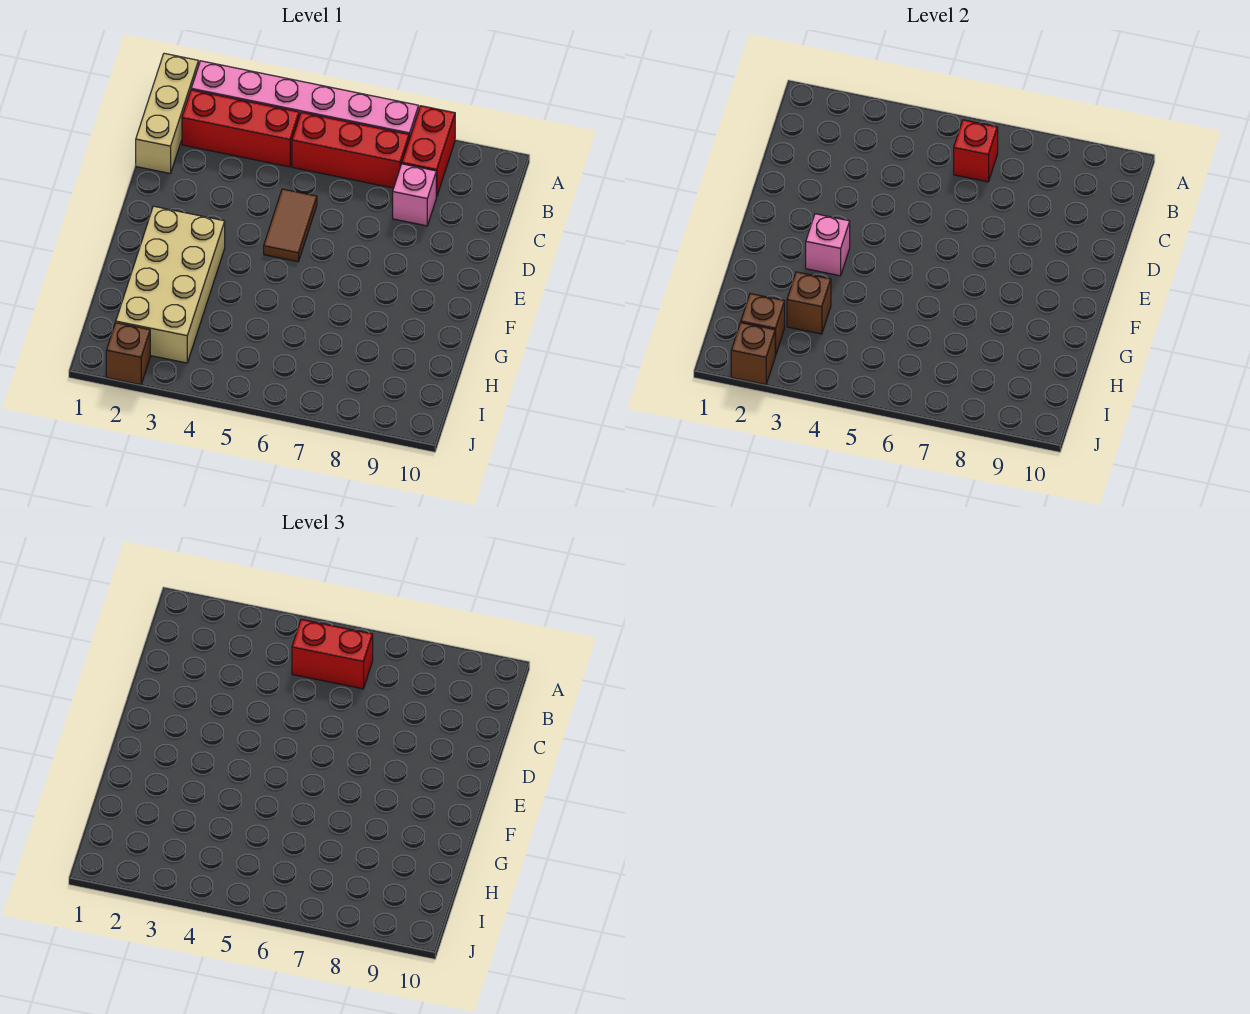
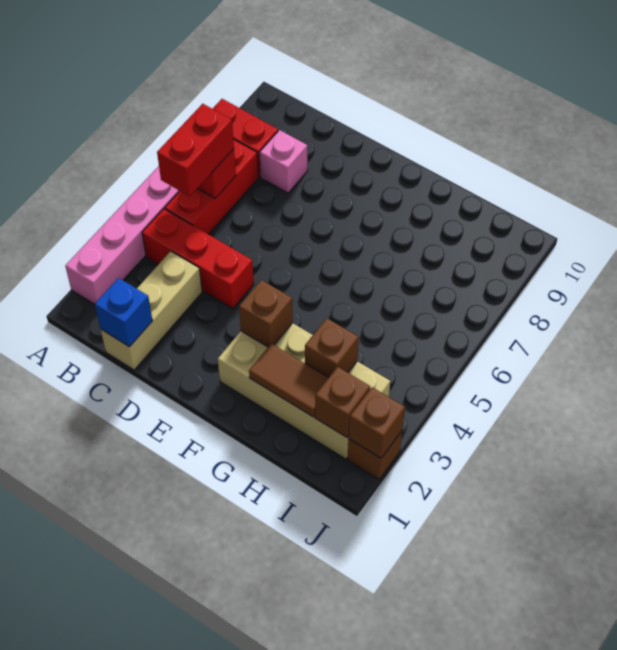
tan brick A1:C1 level 1 -> tan brick C1:C3 level 1
red brick B2:B4 level 1 -> red brick B4:D4 level 1
none -> blue brick C1 level 2
brown tile D5:E5 level 1 -> brown tile G2:H2 level 2
pink brick F3 level 2 -> brown brick F3 level 2

